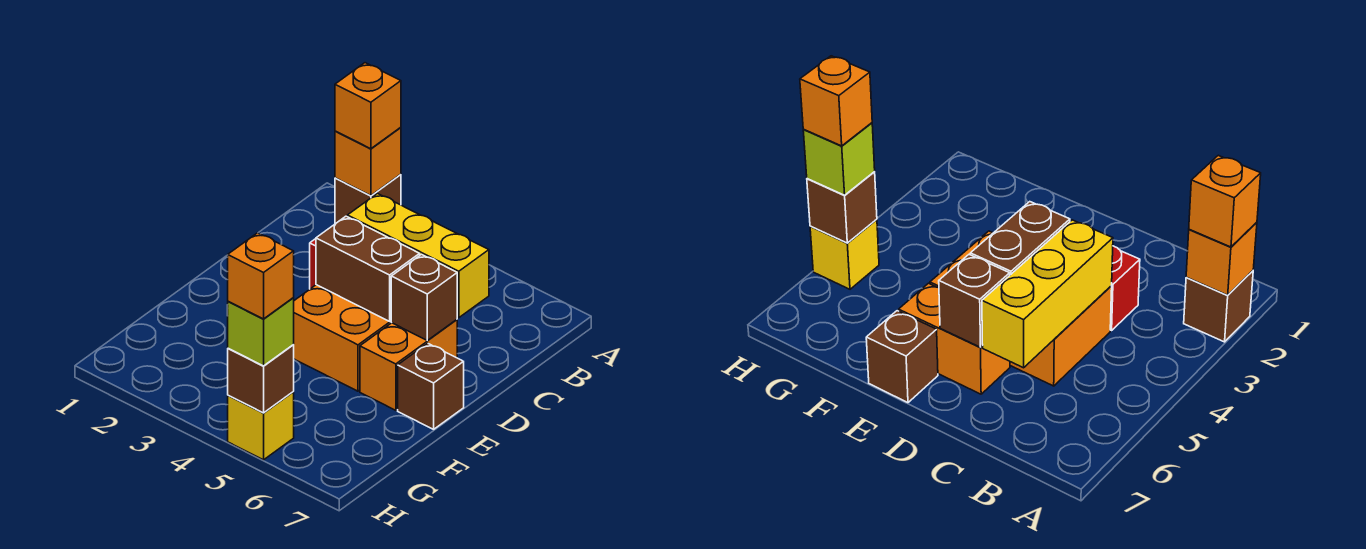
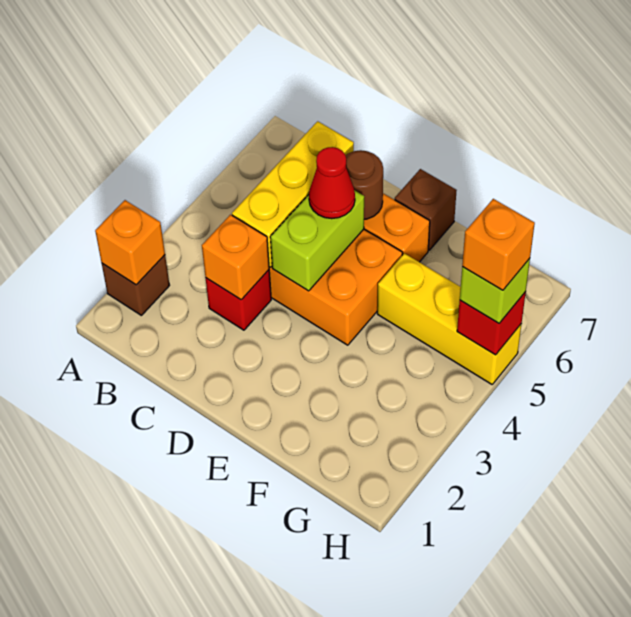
orange brick A2 level 3 -> orange brick C3 level 2
brown brick D4:D5 level 2 -> lime brick D4:D5 level 2
none -> red cone D5 level 3
brown brick D6 level 2 -> brown round brick D6 level 2
yellow brick H5 level 1 -> yellow brick F5:H5 level 1
brown brick H5 level 2 -> red brick H5 level 2

